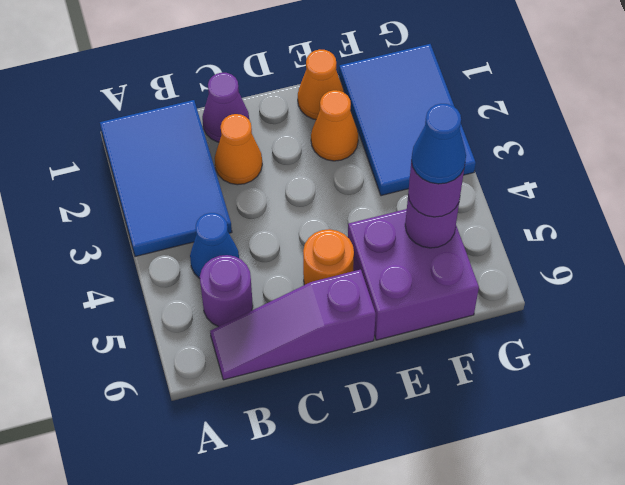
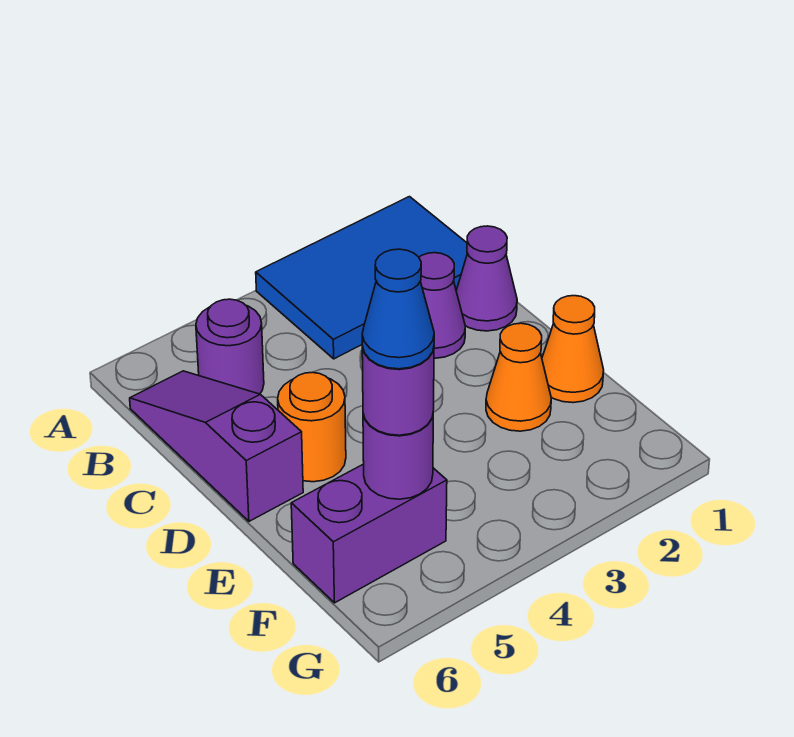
blue cone B4 level 1 -> none
orange cone C2 level 1 -> purple cone C2 level 1
purple brick E5:F6 level 1 -> purple brick F5:F6 level 1
blue tile F1:G3 level 1 -> none

